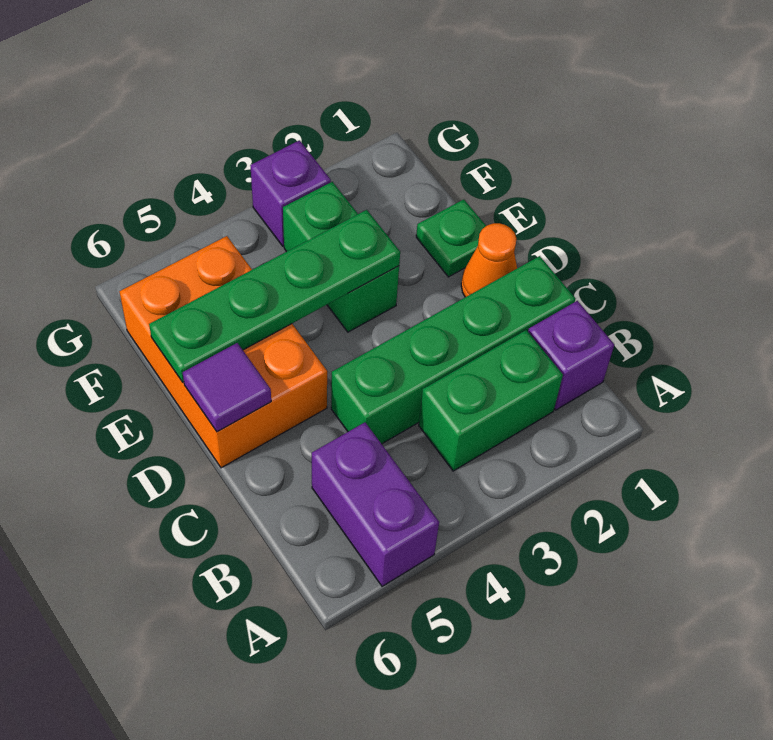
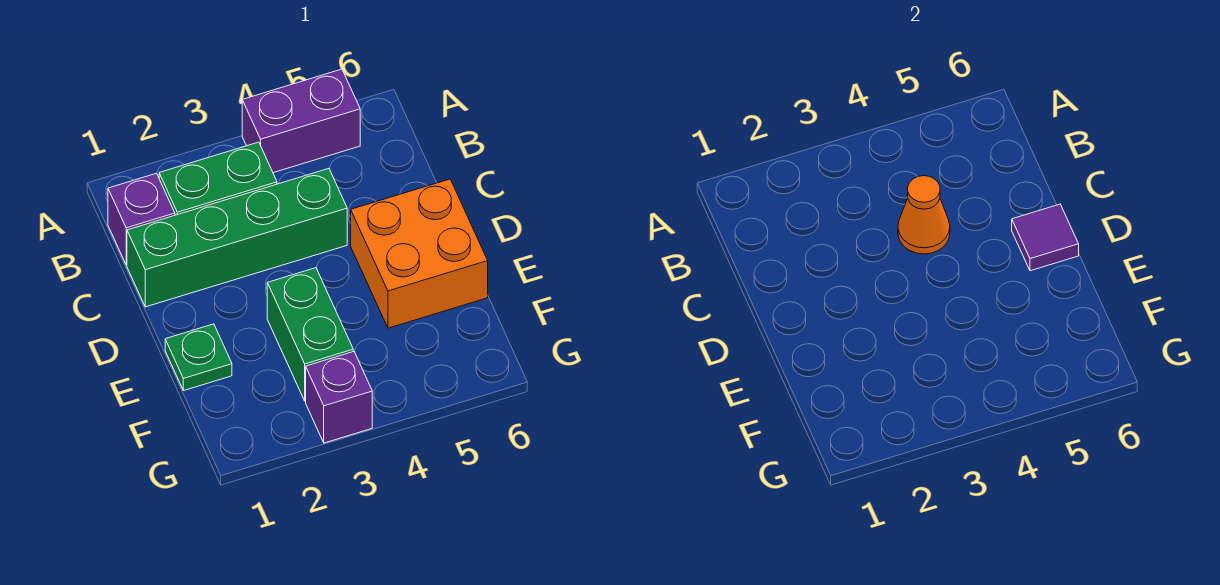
purple brick A5:B5 level 1 -> purple brick A4:A5 level 1
orange cone D1 level 1 -> orange cone C4 level 2
orange brick D5:F6 level 1 -> orange brick D5:E6 level 1
green plate E3:E6 level 2 -> none

